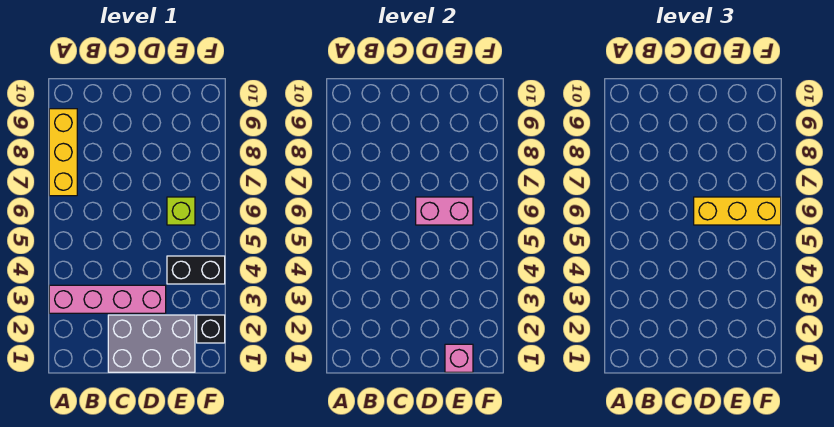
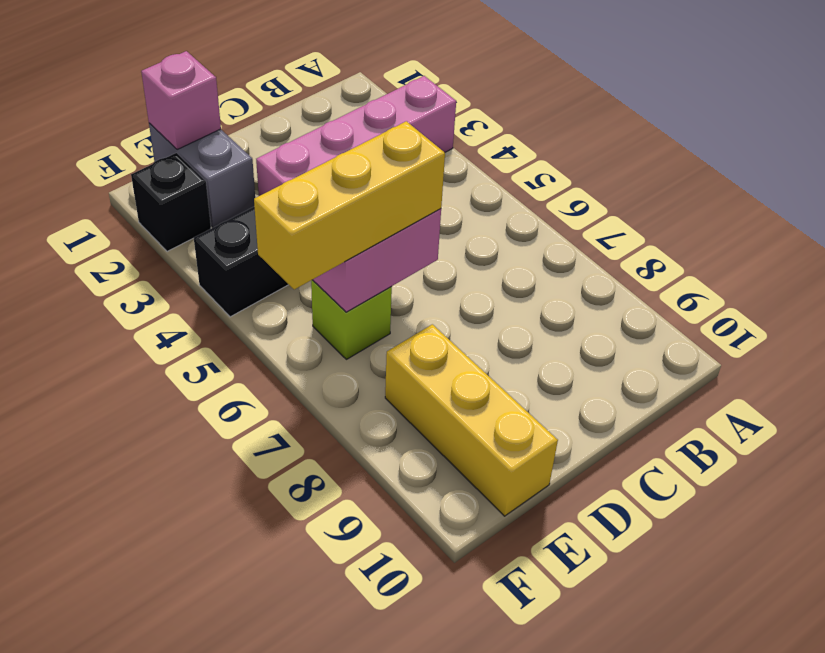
yellow brick A7:A9 level 1 -> yellow brick E8:E10 level 1
grey brick C1:E2 level 1 -> grey brick E1:E2 level 1

